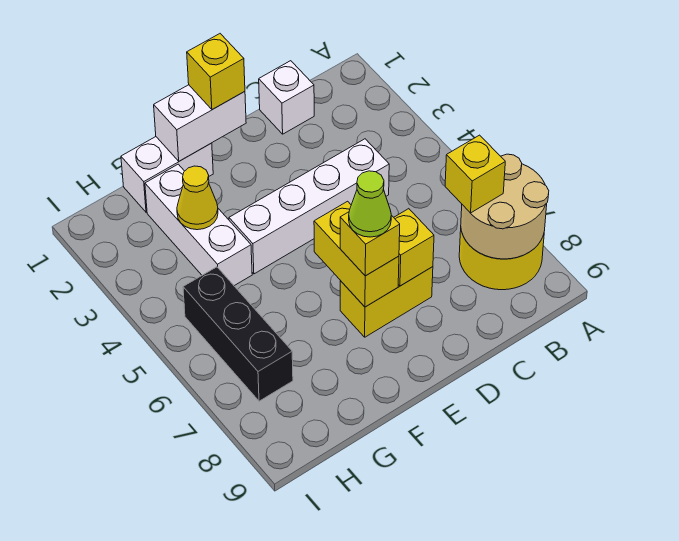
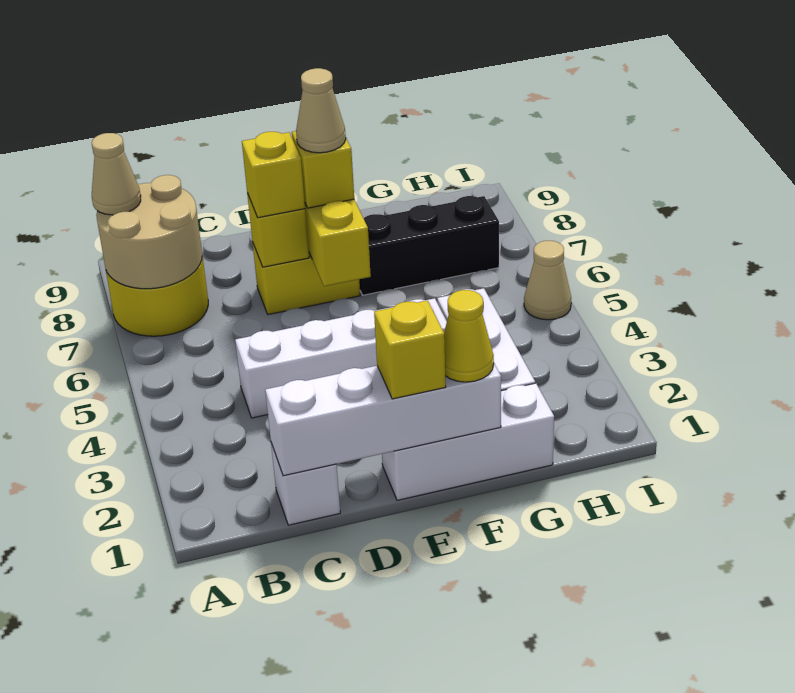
none -> tan cone A8 level 3
yellow brick B7 level 3 -> yellow brick D7 level 3
white brick E1:F1 level 2 -> white brick C1:F1 level 2
lime cone E7 level 4 -> tan cone E7 level 4
white brick F1:G1 level 1 -> white brick E1:G1 level 1
yellow cone G3 level 2 -> yellow cone F1 level 3
black brick H5:H7 level 1 -> black brick F7:H7 level 1
none -> tan cone I5 level 1

